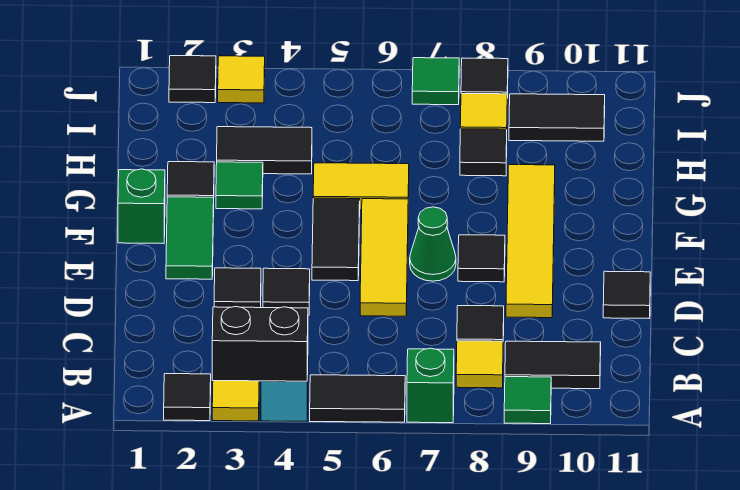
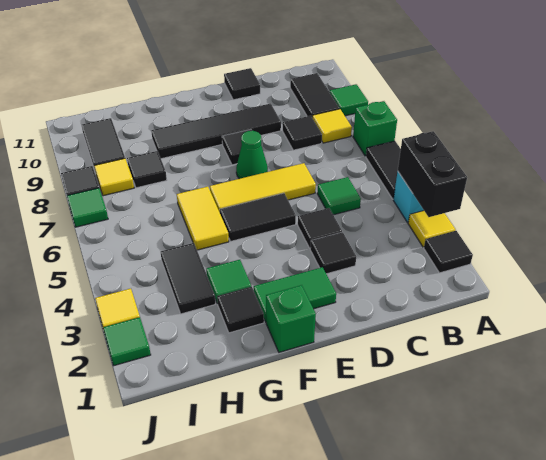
none -> green tile C5 level 1
yellow tile D9:G9 level 1 -> black tile D9:G9 level 1
black tile J2 level 1 -> green tile J2 level 1

